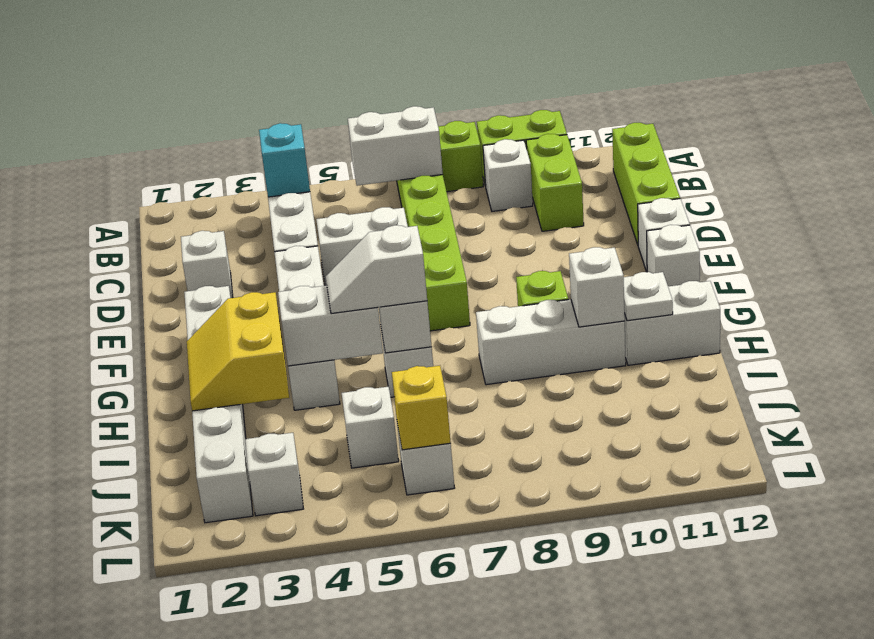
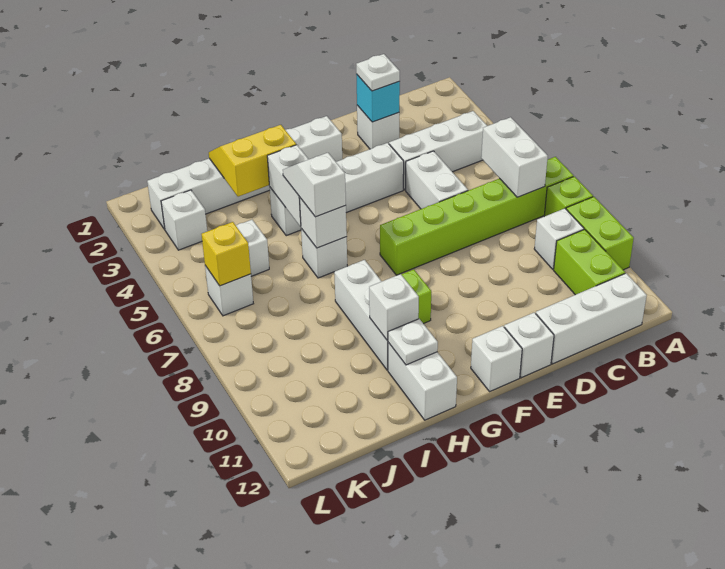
cyan brick B4 level 2 -> cyan brick D2 level 2
lime brick B10:C10 level 1 -> lime brick B10:B11 level 1
lime brick B12:D12 level 1 -> white brick B12:D12 level 1
none -> white plate D2 level 3

